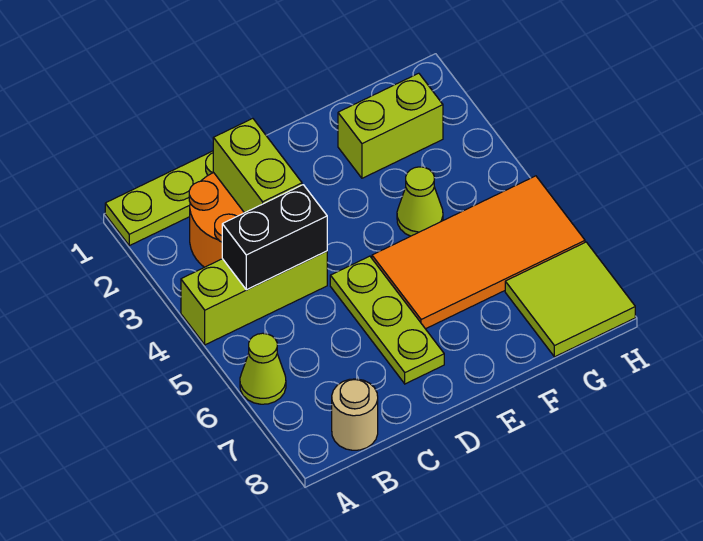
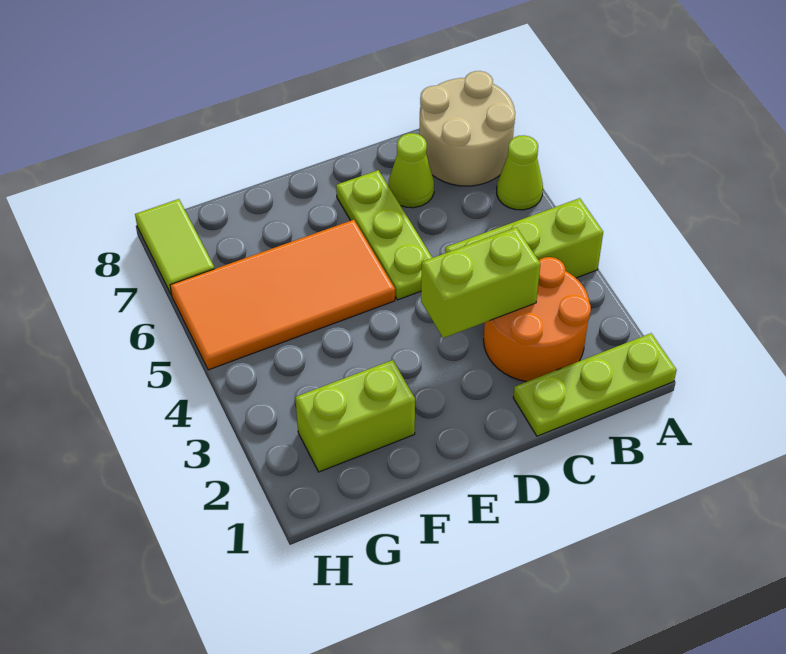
black brick B4:C4 level 2 -> none
tan round brick B8 level 1 -> tan round brick A7:B8 level 1
lime brick C2:C3 level 2 -> lime brick C3:D3 level 2
lime cone F4 level 1 -> lime cone C7 level 1
lime tile G7:H8 level 1 -> lime tile H7:H8 level 1

